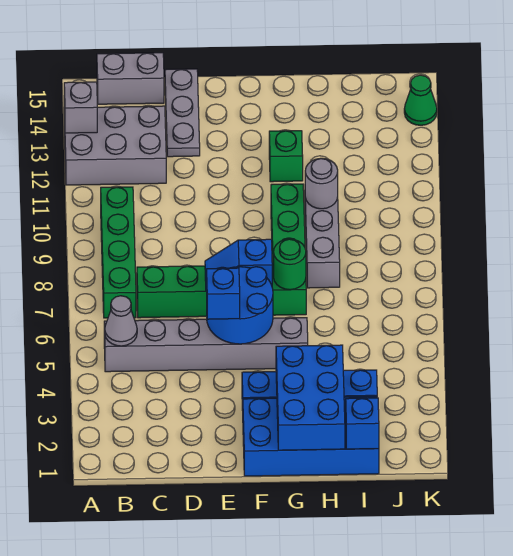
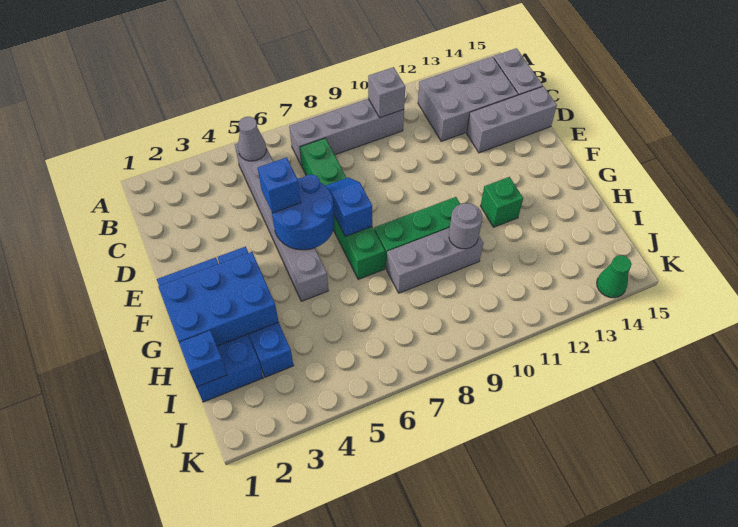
grey brick A12:C13 level 1 -> grey brick B12:C14 level 1
grey brick A13 level 2 -> grey brick B10 level 2
green brick B7:B10 level 1 -> grey brick B7:B10 level 1
grey plate D13:D15 level 1 -> grey brick D13:D15 level 1
green round brick G7 level 2 -> none

